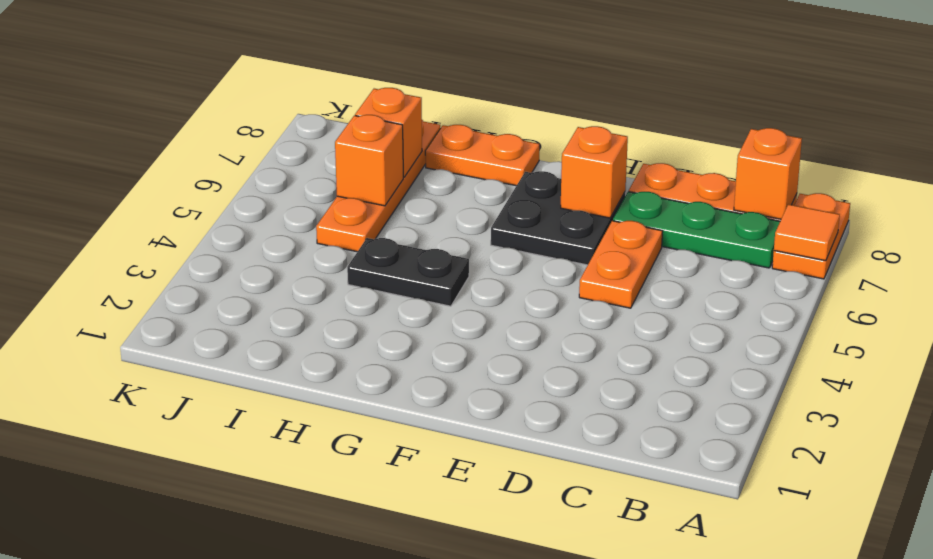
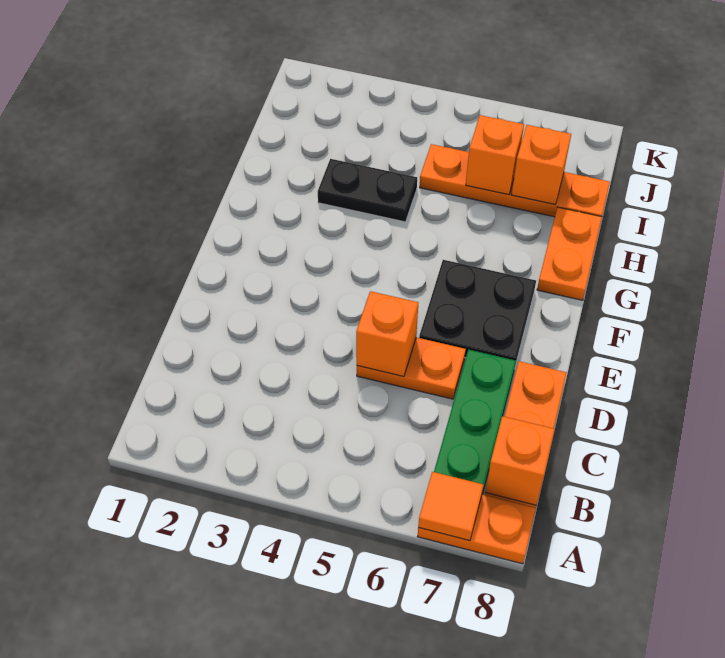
orange brick E7 level 2 -> orange brick D5 level 2
black plate G4:H4 level 1 -> black plate H3:H4 level 1

